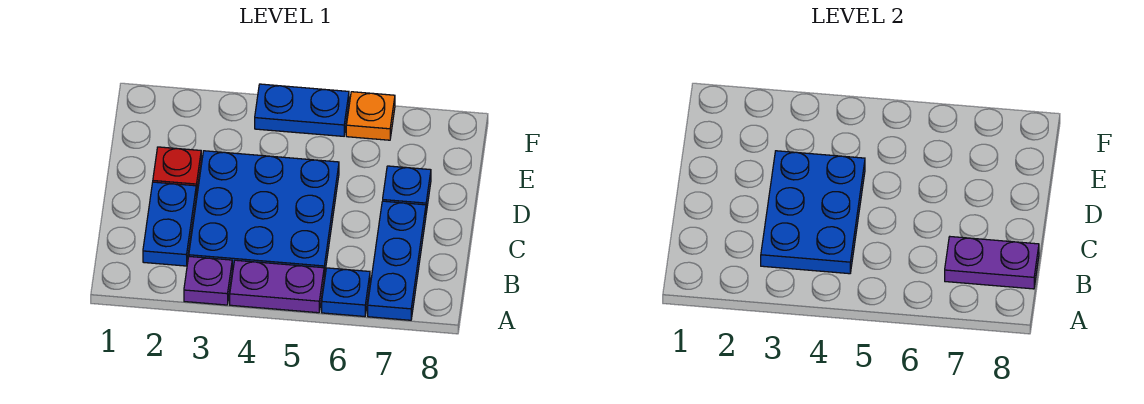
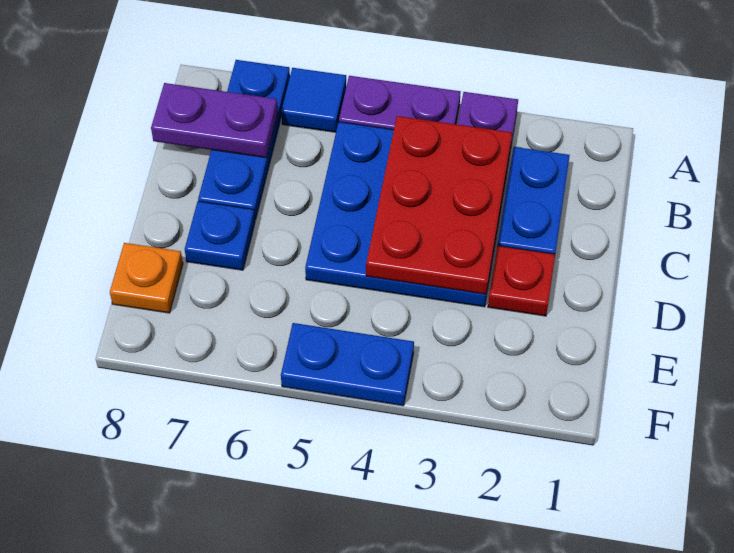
blue plate A6 level 1 -> blue tile A6 level 1
blue plate B3:D4 level 2 -> red plate B3:D4 level 2
orange plate F6 level 1 -> orange plate E8 level 1

